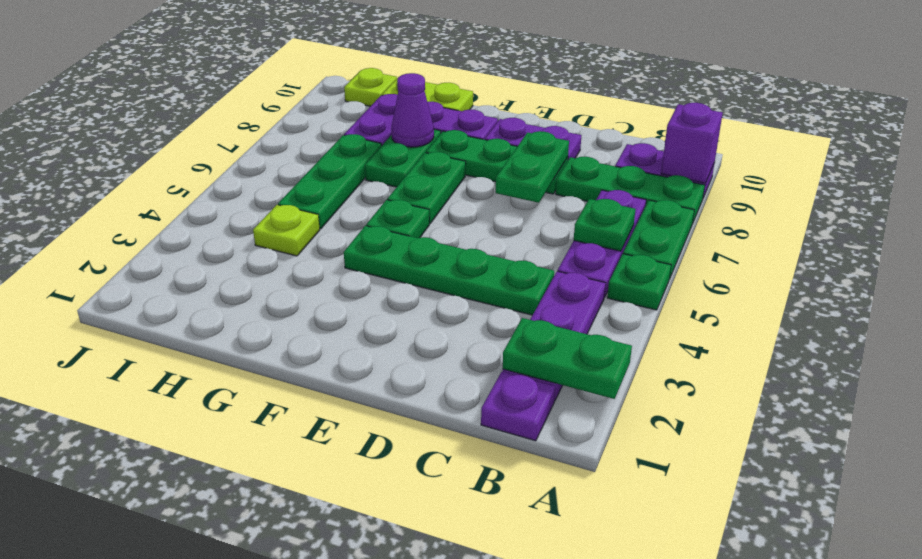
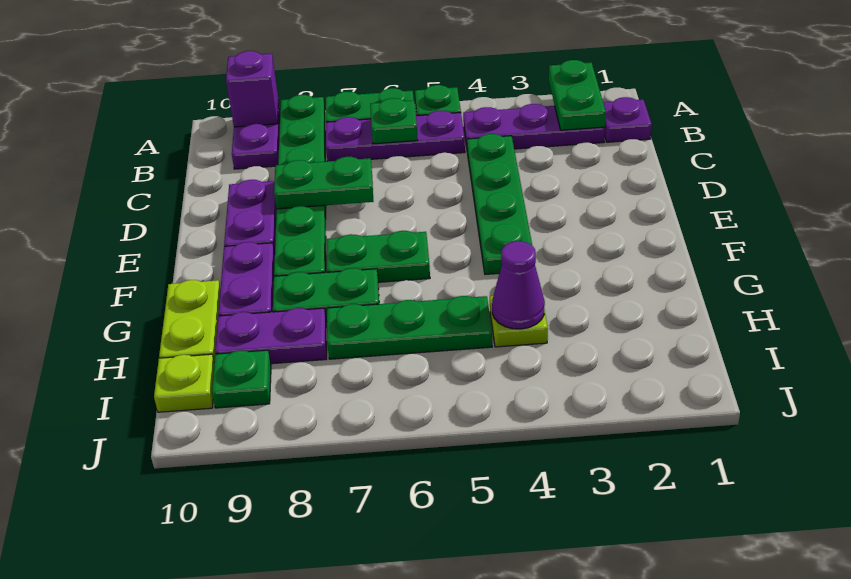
green plate F5 level 1 -> green plate I9 level 1
purple cone G8 level 2 -> purple cone H4 level 2

